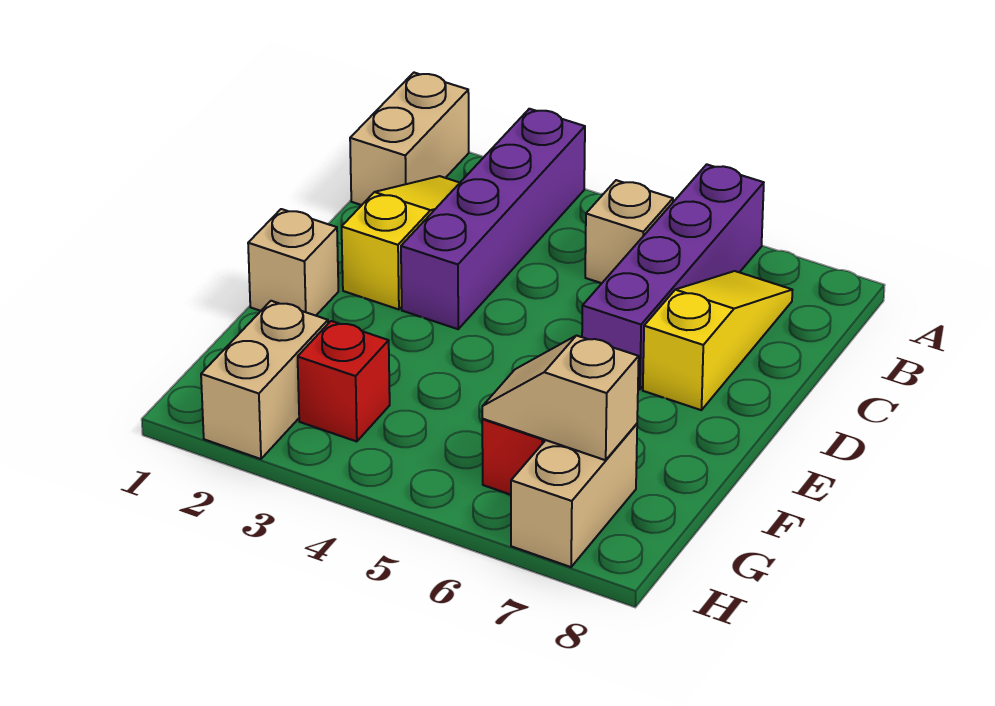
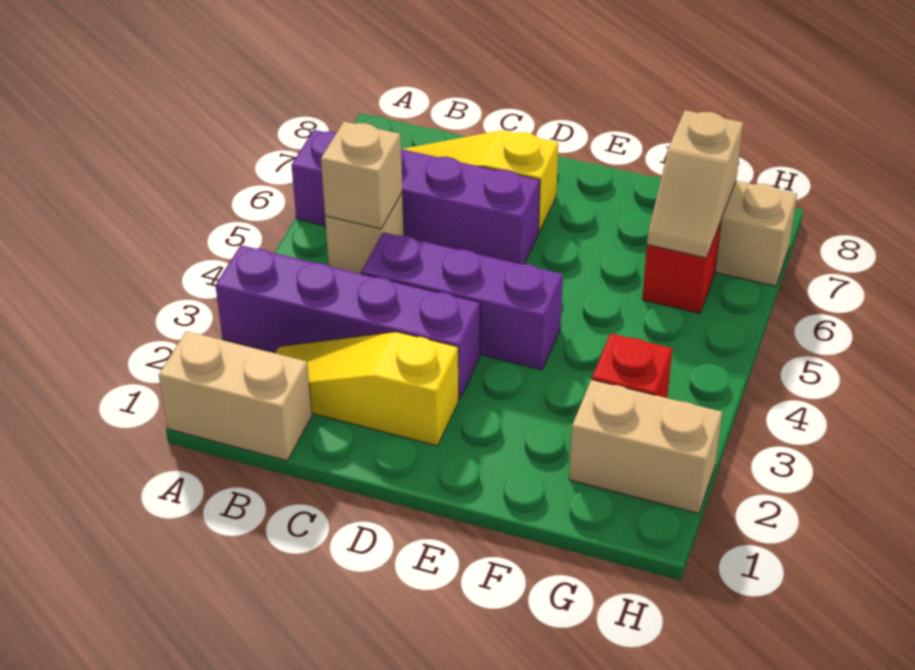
none -> purple brick C4:E4 level 1
tan brick E1 level 1 -> tan brick B5 level 2

